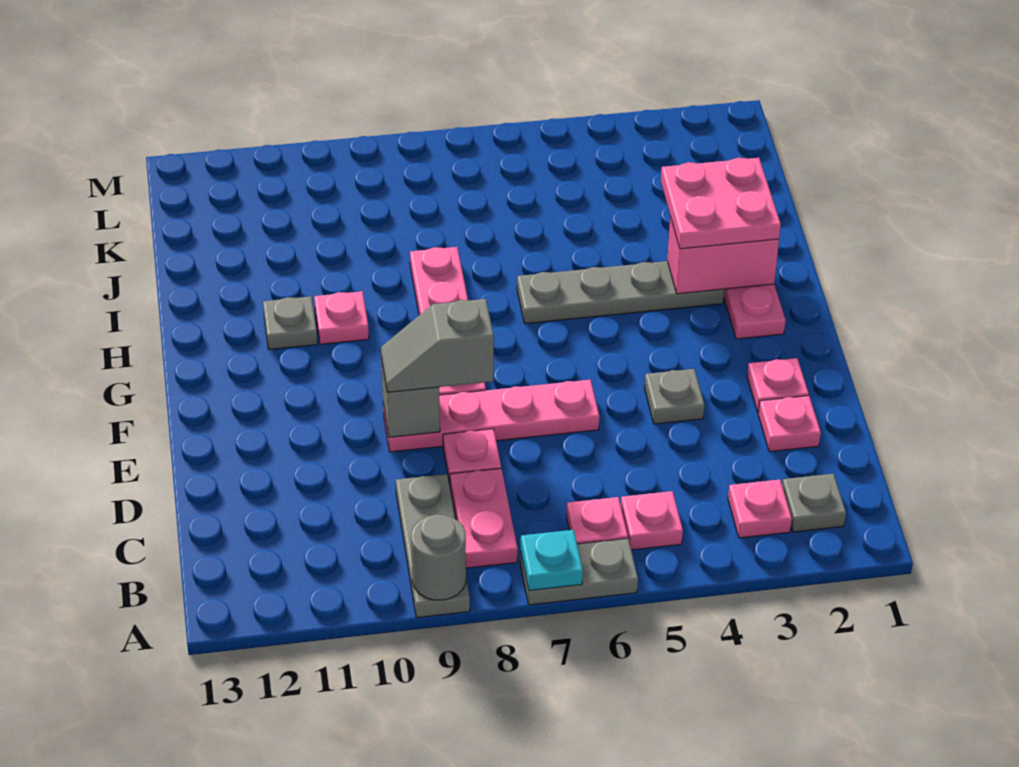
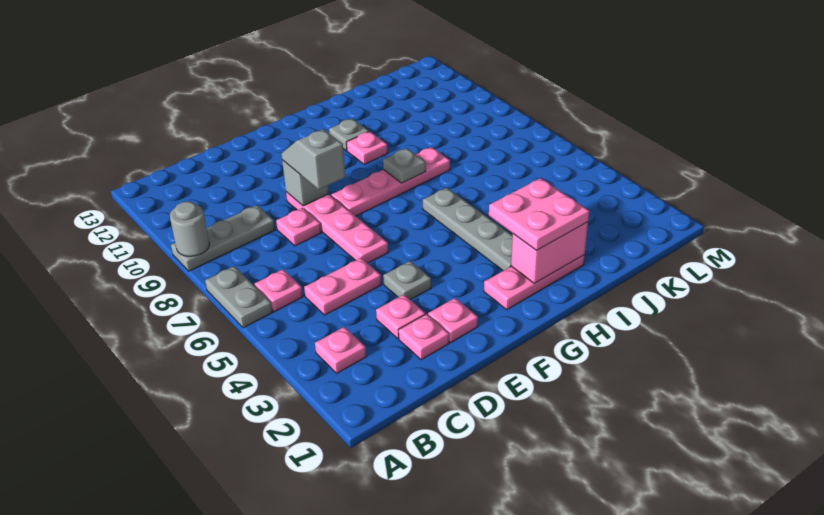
cyan plate A7 level 2 -> none
grey plate B2 level 1 -> grey plate H8 level 2
pink plate B5 level 1 -> pink plate D3 level 1
pink plate B8:C8 level 1 -> pink plate C5:D5 level 1
pink brick H2:H3 level 2 -> pink brick H2:I2 level 2

